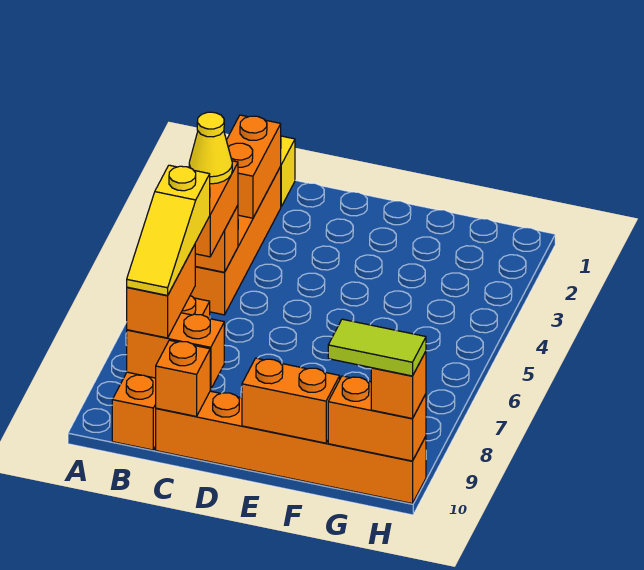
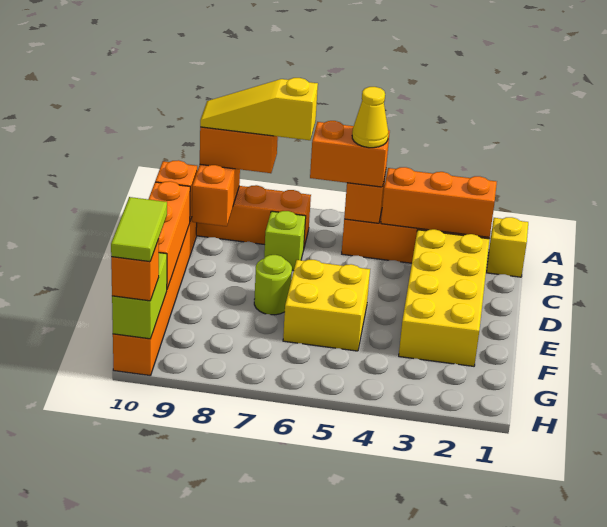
orange brick B2:B3 level 2 -> orange brick B2:B4 level 2
none -> yellow brick C2:F3 level 1
none -> lime brick C7 level 1
none -> yellow brick E5:F6 level 1
none -> lime round brick E7 level 1
orange brick E10:F10 level 2 -> orange brick D10:F10 level 2
orange brick G10:H10 level 2 -> lime brick G10:H10 level 2

